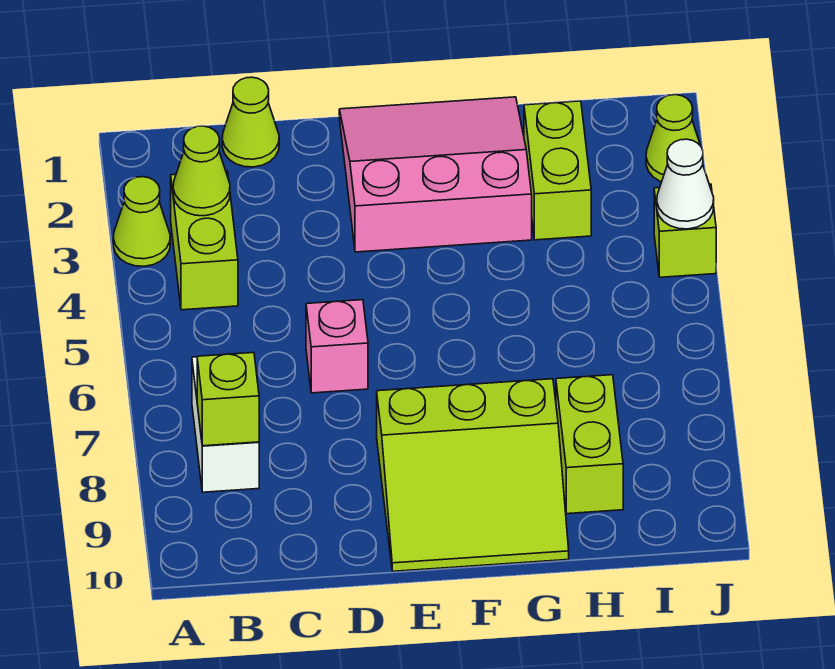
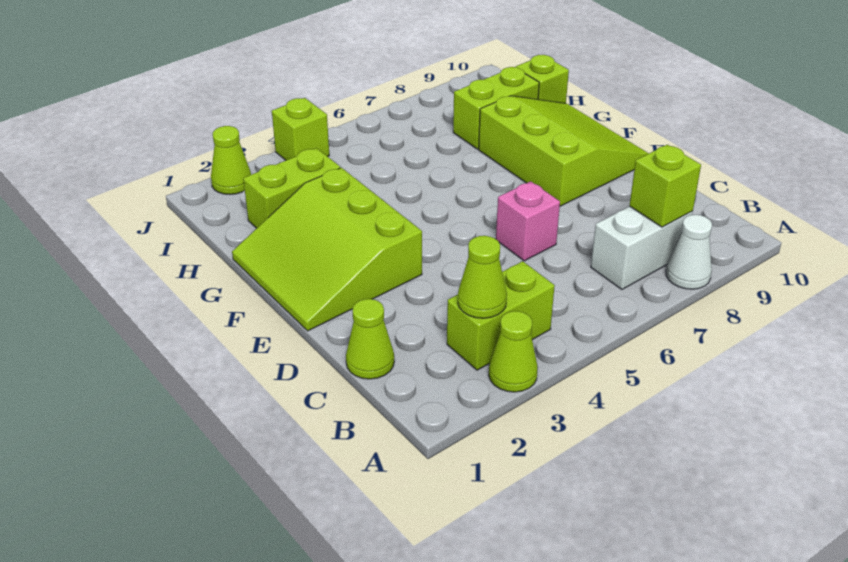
pink slope E1:G3 level 1 top 3 -> lime slope E1:G3 level 1 top 3
none -> lime brick H10 level 1
white cone J4 level 2 -> white cone A8 level 1

